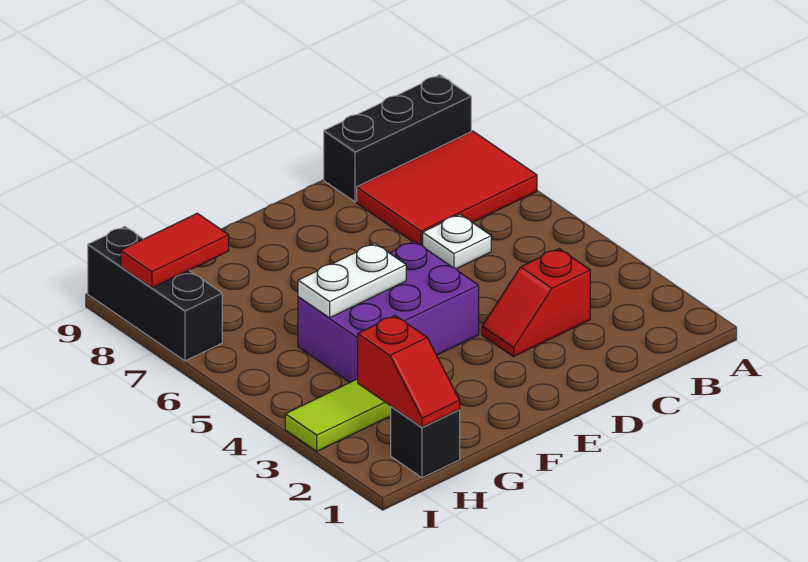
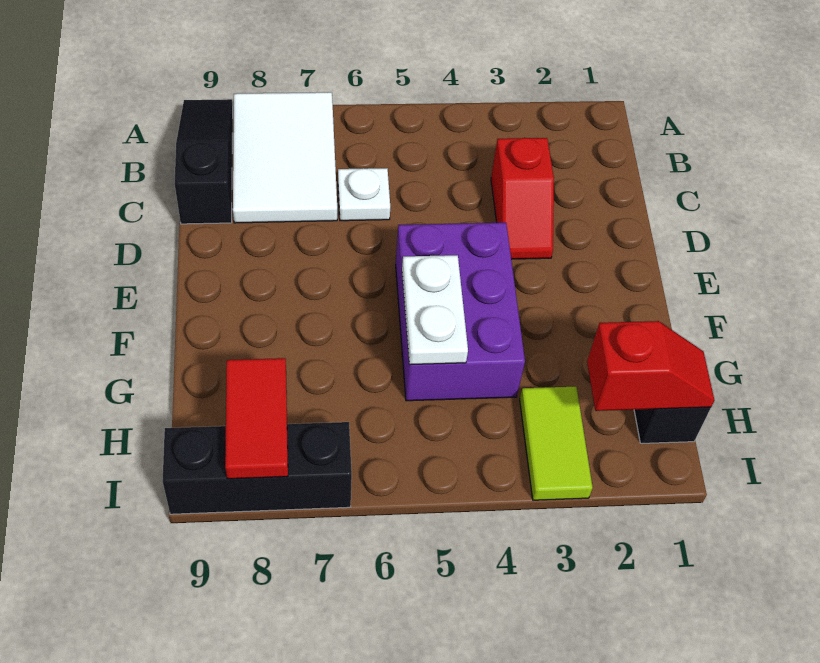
red tile A7:C8 level 1 -> white tile A7:C8 level 1
black brick A9:C9 level 1 -> black slope A9:C9 level 1 top C

